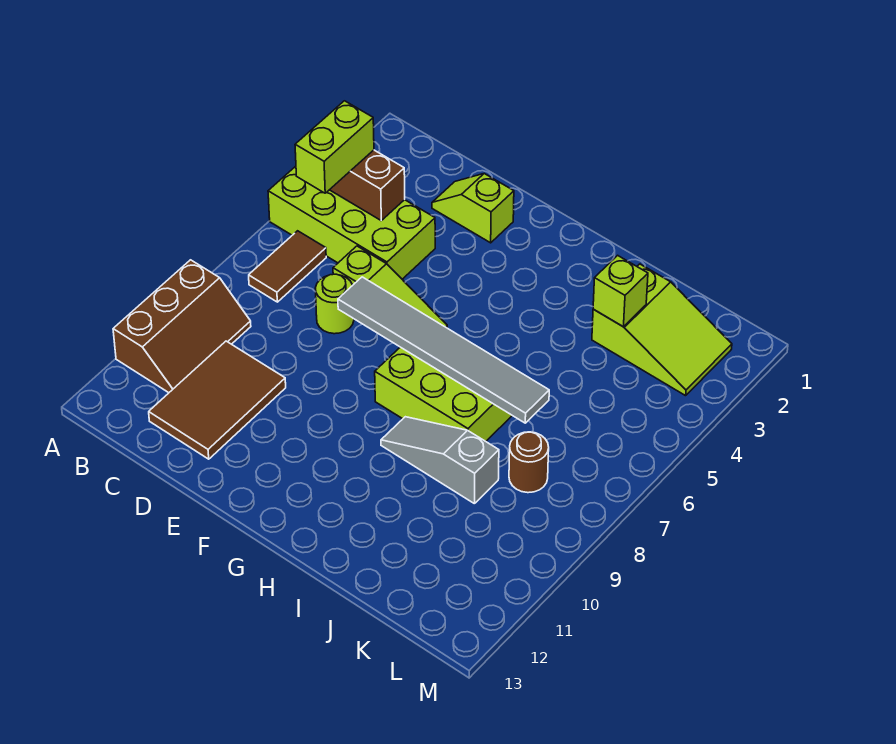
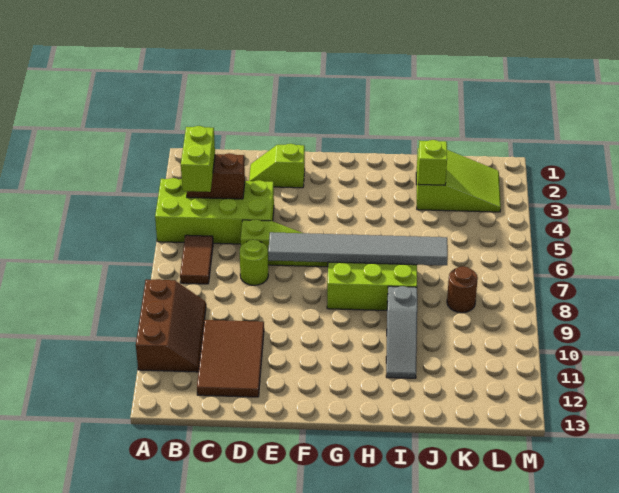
grey slope H9:J9 level 1 top J -> grey slope I9:I11 level 1 top 9

